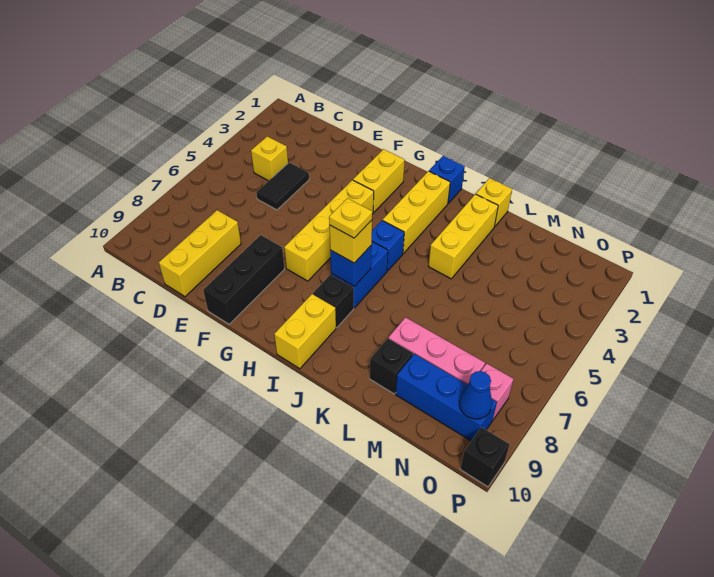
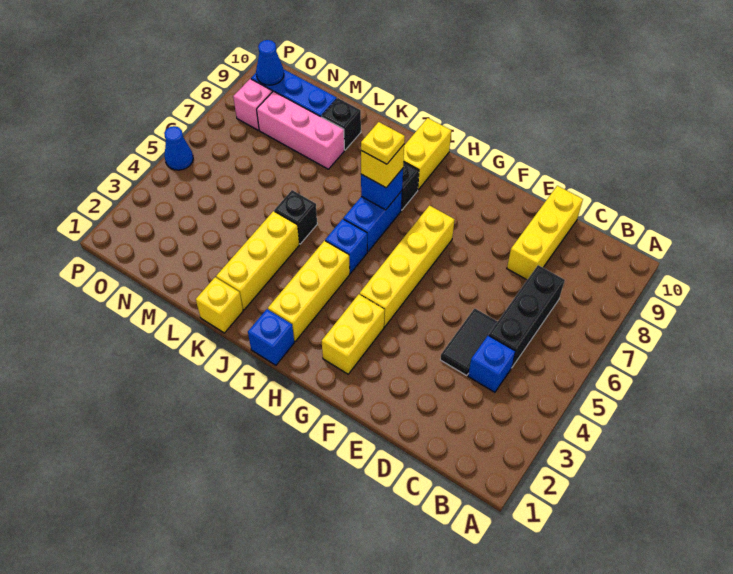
yellow brick C4 level 1 -> blue brick C4 level 1
black brick F8:F10 level 1 -> black brick C5:C7 level 1
none -> blue cone P5 level 1
black brick P10 level 1 -> black brick K5 level 1

